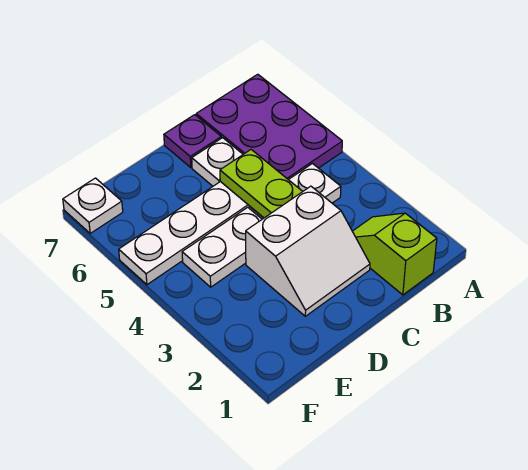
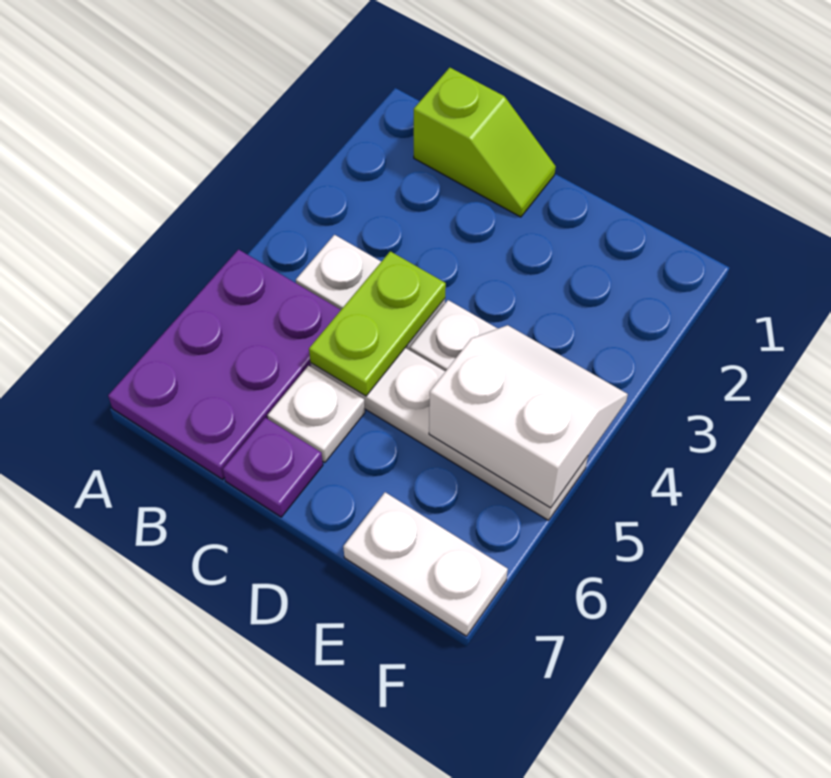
lime slope B1:B2 level 1 top 1 -> lime slope B1:C1 level 1 top B
white slope C2:D3 level 1 top 3 -> white slope E4:F5 level 2 top 5
white plate F7 level 1 -> white plate E7:F7 level 1

